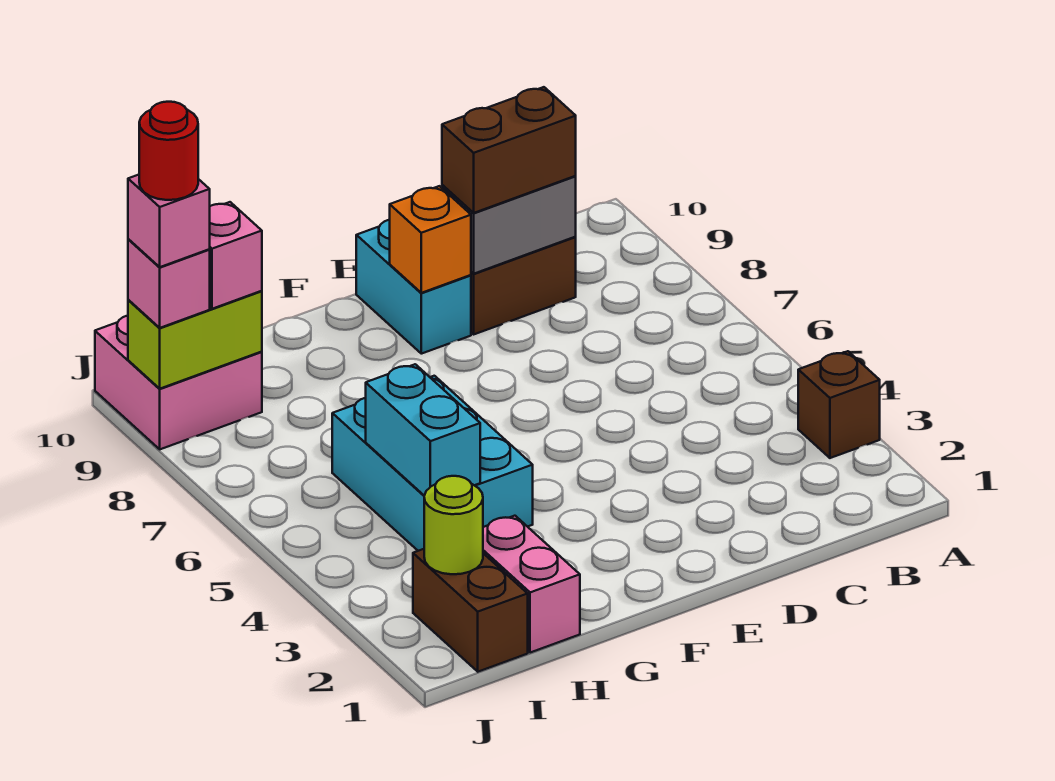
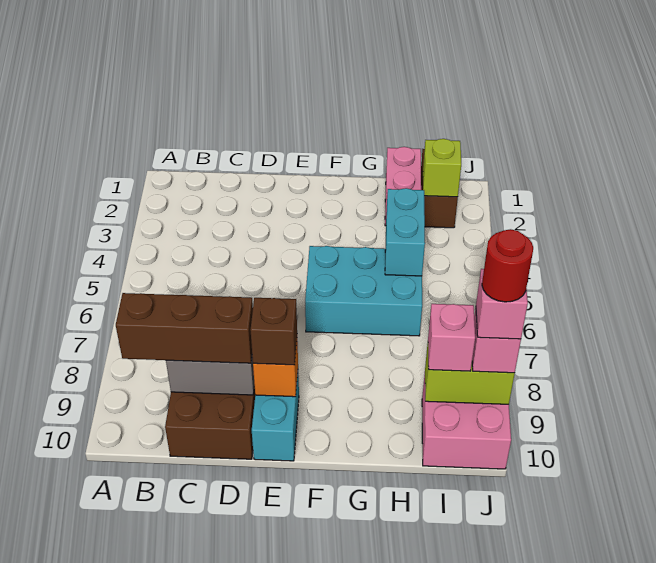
brown brick A3 level 1 -> brown brick E9 level 3
brown brick C9:D9 level 3 -> brown brick B9:D9 level 3
cyan brick G4:H6 level 1 -> cyan brick F5:H6 level 1
lime round brick I2 level 2 -> lime brick I2 level 2

